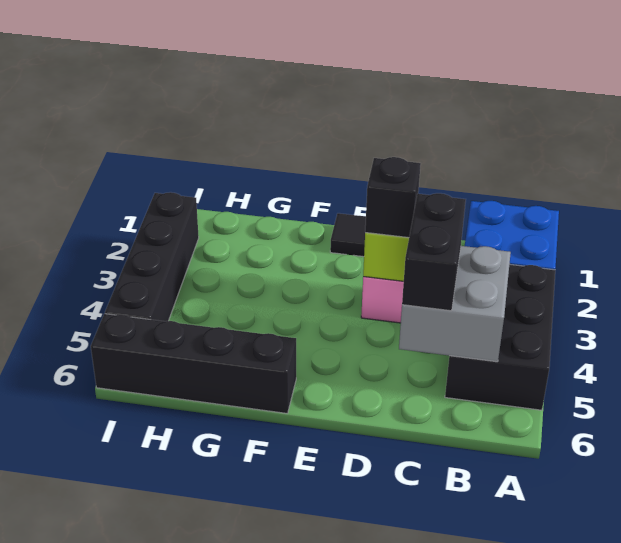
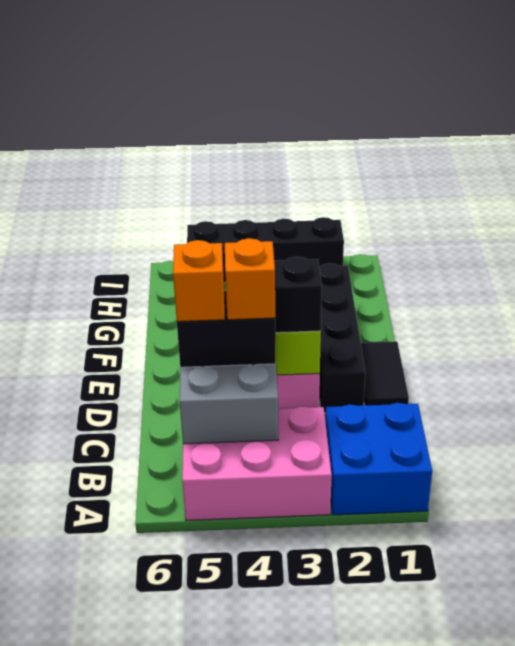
black brick A3:B5 level 1 -> pink brick A3:B5 level 1
none -> orange brick C4 level 4
none -> orange brick C5 level 4
black brick F6:I6 level 1 -> black brick D2:G2 level 1

